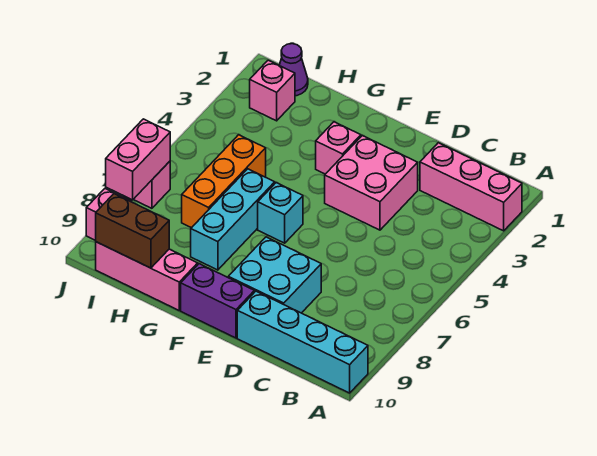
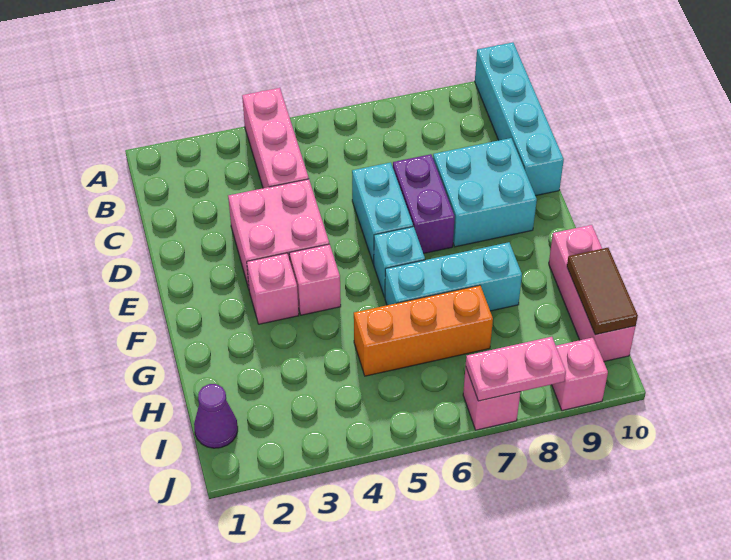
pink brick A2:C2 level 1 -> pink brick A4:C4 level 1
none -> cyan brick D6:E6 level 1
purple brick E10:F10 level 1 -> purple brick D7:E7 level 1
brown brick H10:I10 level 2 -> brown tile H10:I10 level 2
pink brick I2 level 1 -> pink brick F4 level 1
pink brick J7:J8 level 2 -> pink plate J7:J8 level 2

